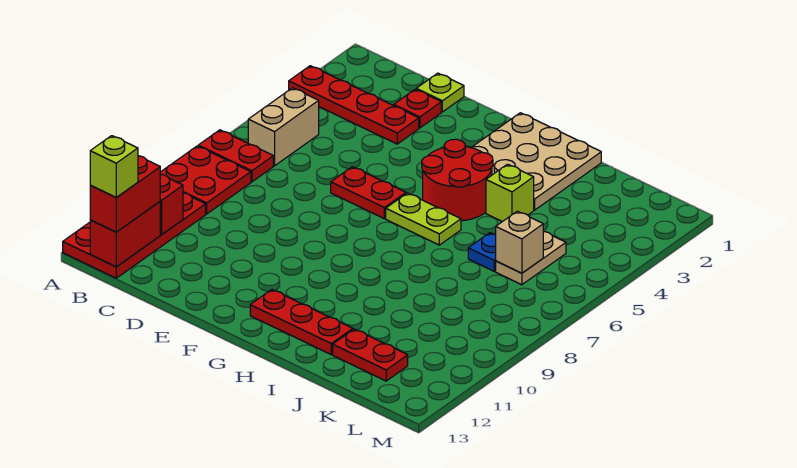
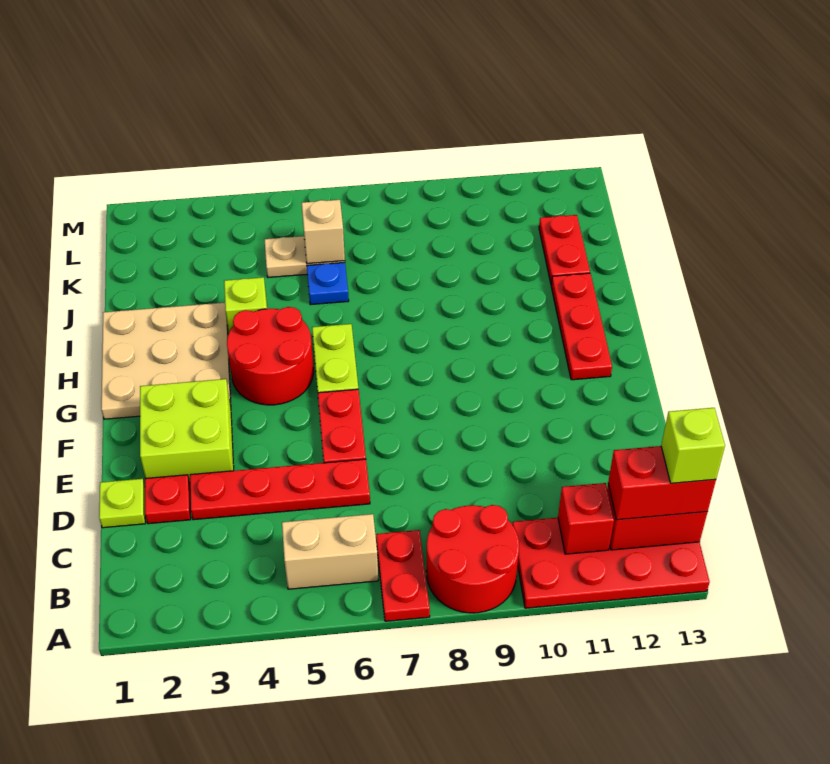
red plate A3:D3 level 1 -> red plate D3:D6 level 1
red plate A8:B9 level 1 -> red round brick A8:B9 level 1
none -> lime brick E2:F3 level 1

